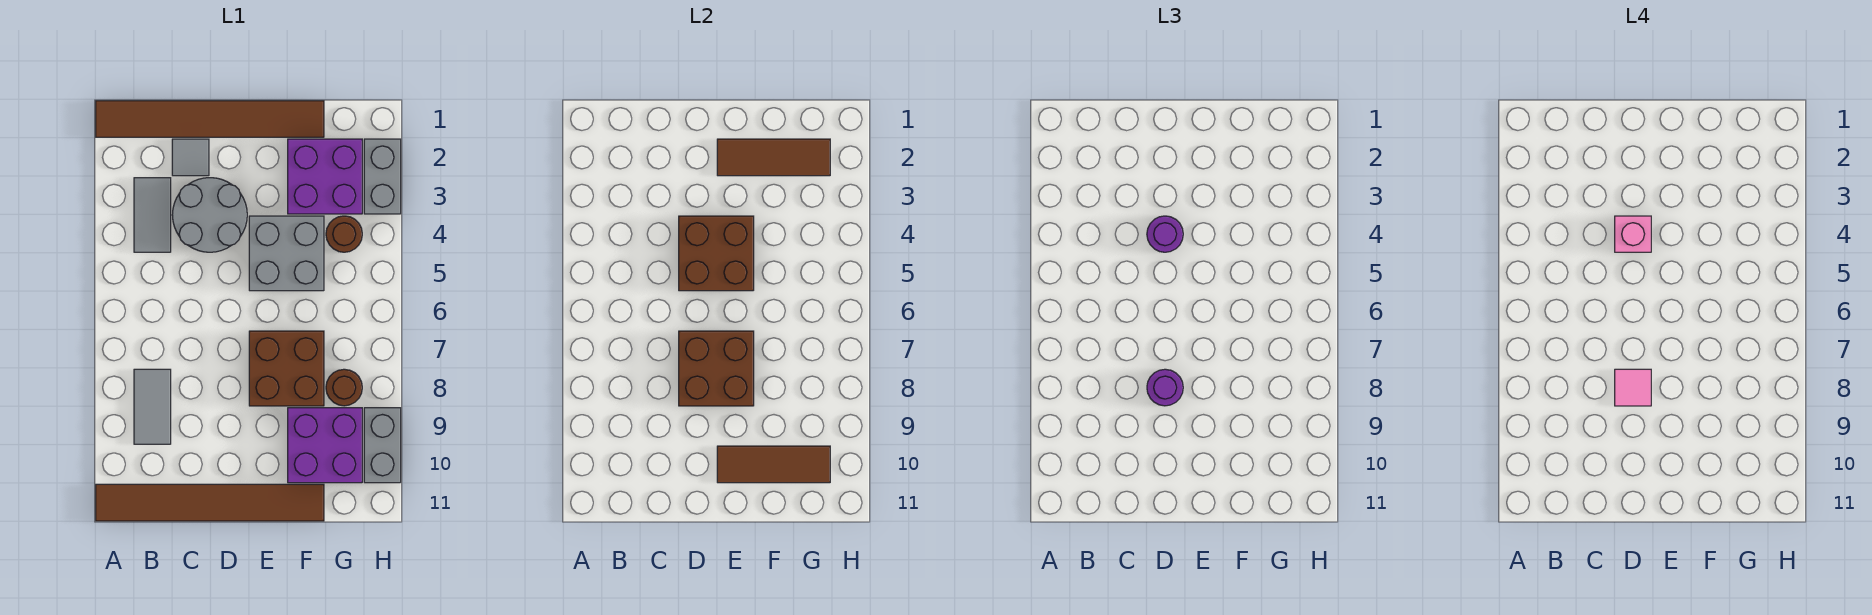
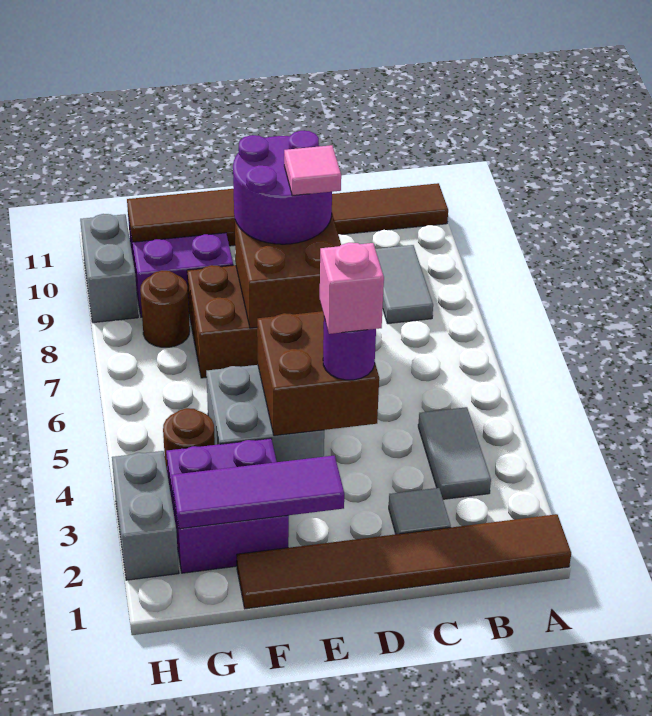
grey round brick C3:D4 level 1 -> none
purple round brick D8 level 3 -> purple round brick D8:E9 level 3
brown tile E2:G2 level 2 -> purple tile E2:G2 level 2

